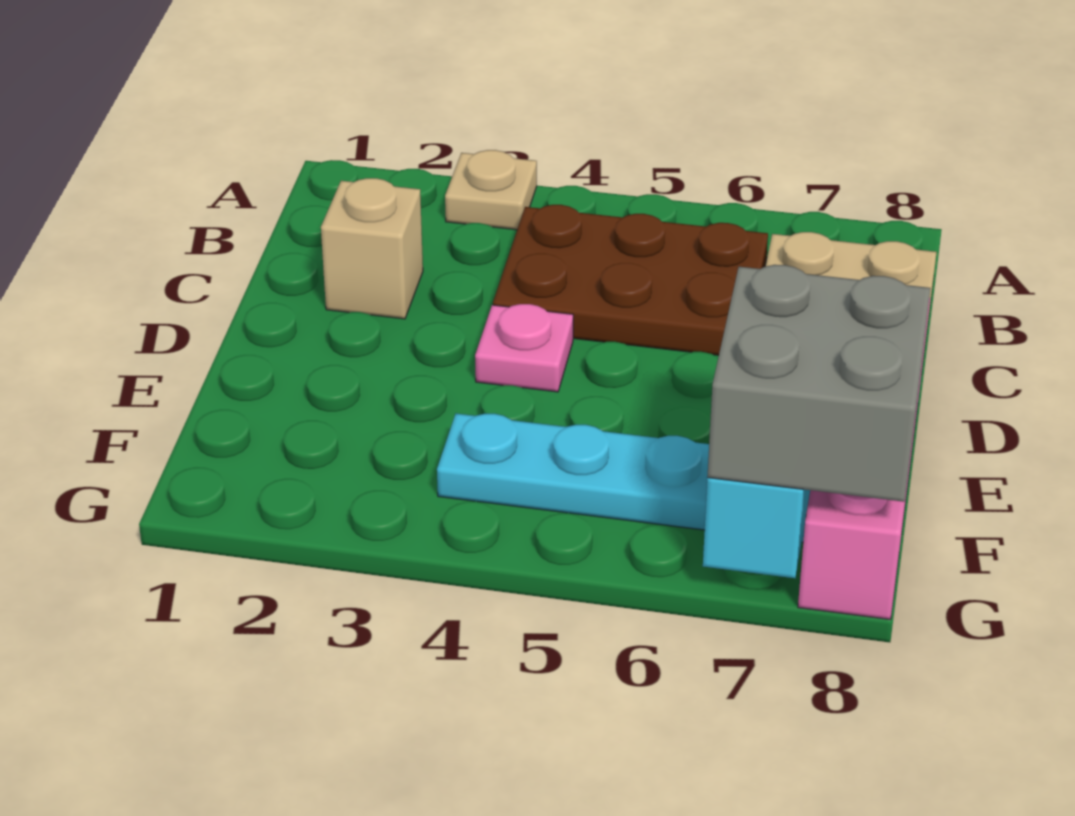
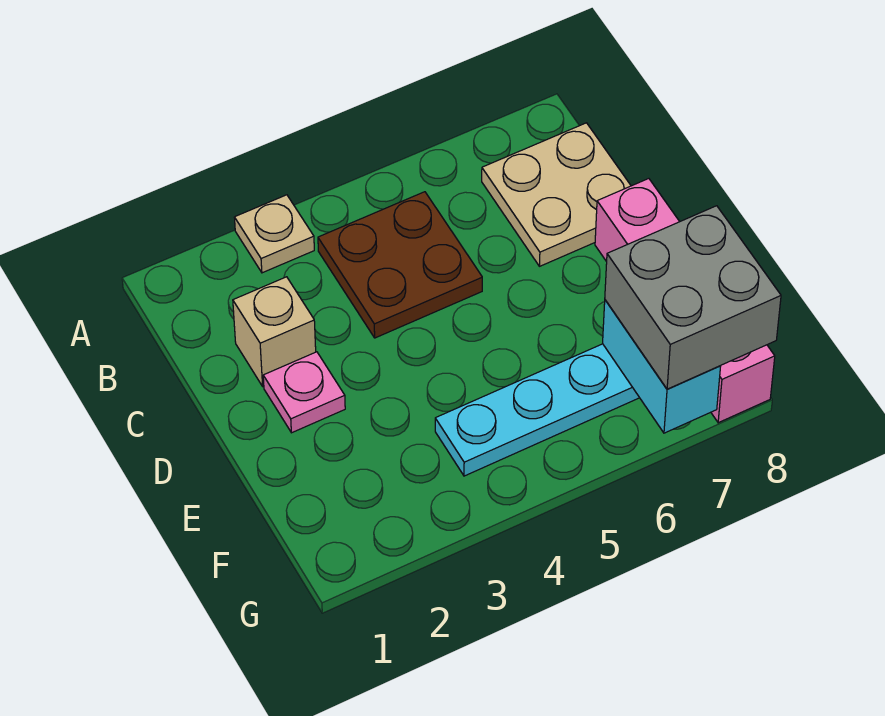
brown plate B4:C6 level 1 -> brown plate B4:C5 level 1
pink plate D4 level 1 -> pink plate D2 level 1

